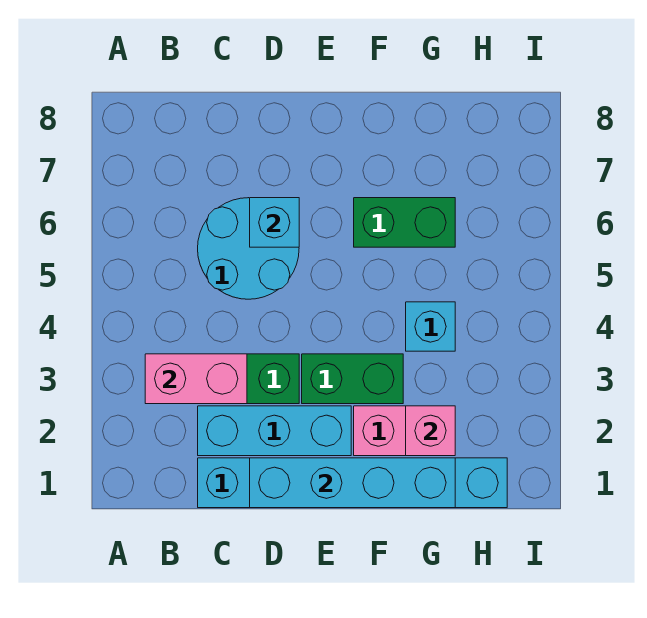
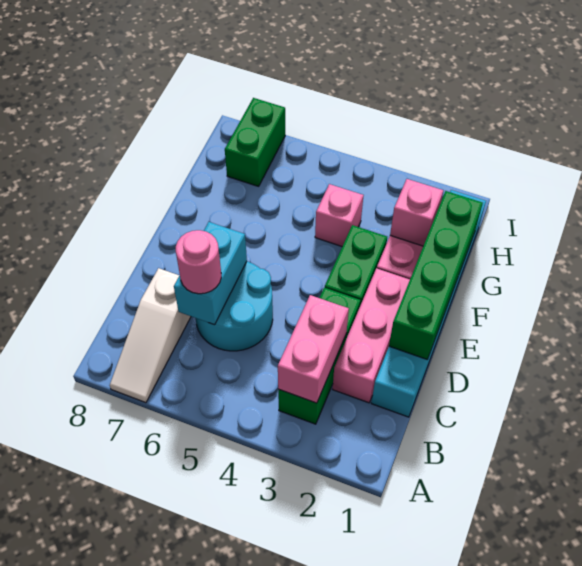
none -> white slope A7:C7 level 1 top C
cyan brick C2:E2 level 1 -> pink brick C2:E2 level 1
none -> pink round brick C6 level 3
cyan brick D1:G1 level 2 -> green brick D1:G1 level 2
cyan brick D6 level 2 -> cyan brick C6:D6 level 2
green brick F6:G6 level 1 -> green brick H7:I7 level 1
cyan brick G4 level 1 -> pink brick G4 level 1

